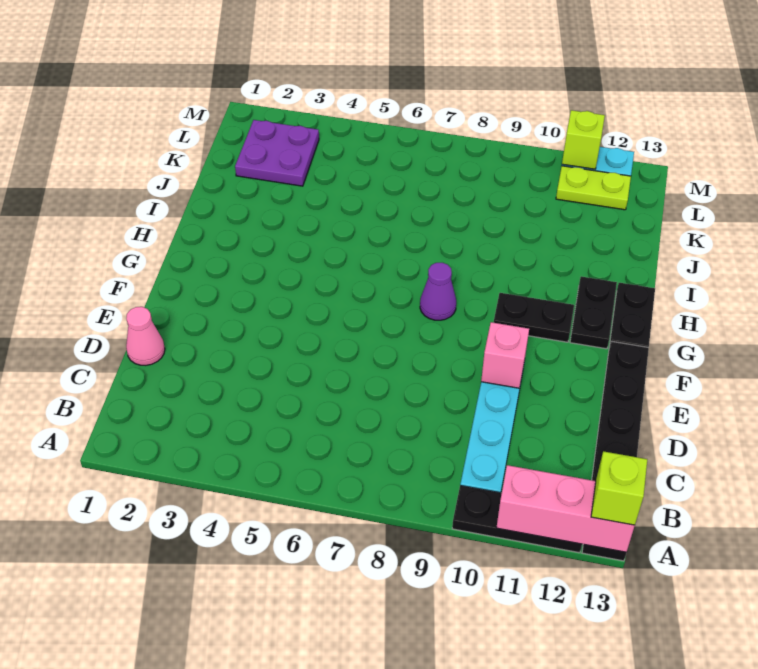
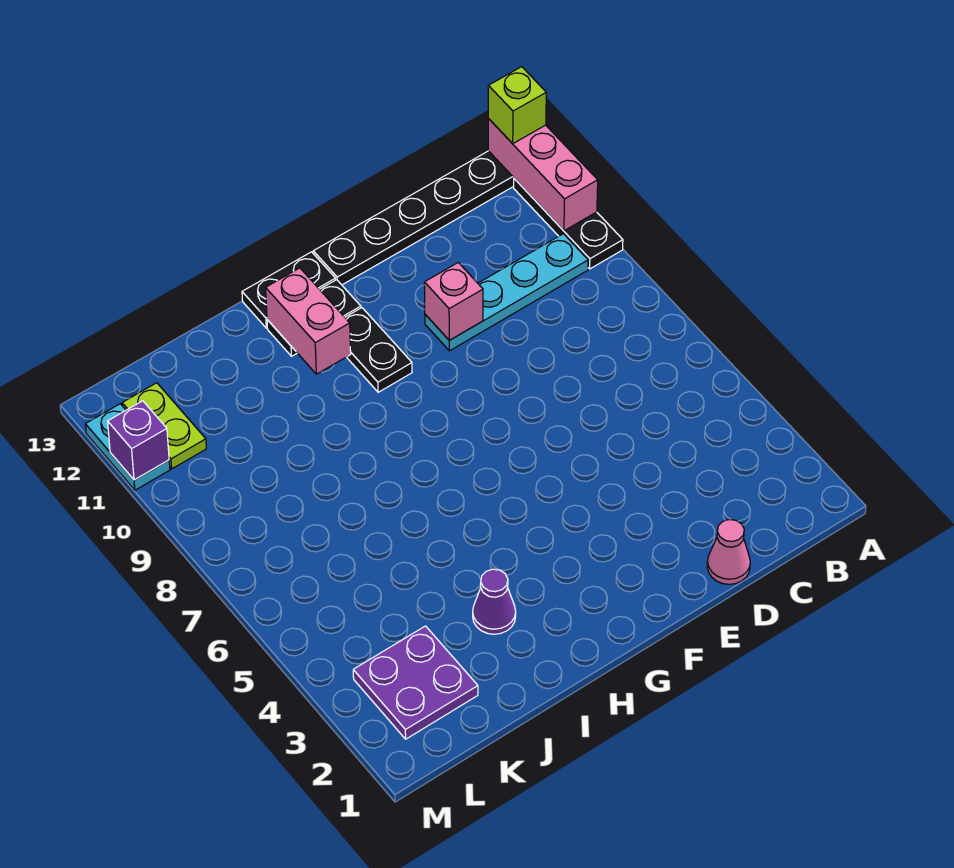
purple cone G8 level 1 -> purple cone I3 level 1
none -> pink brick H11:H12 level 2
lime brick M11 level 2 -> purple brick M11 level 2

